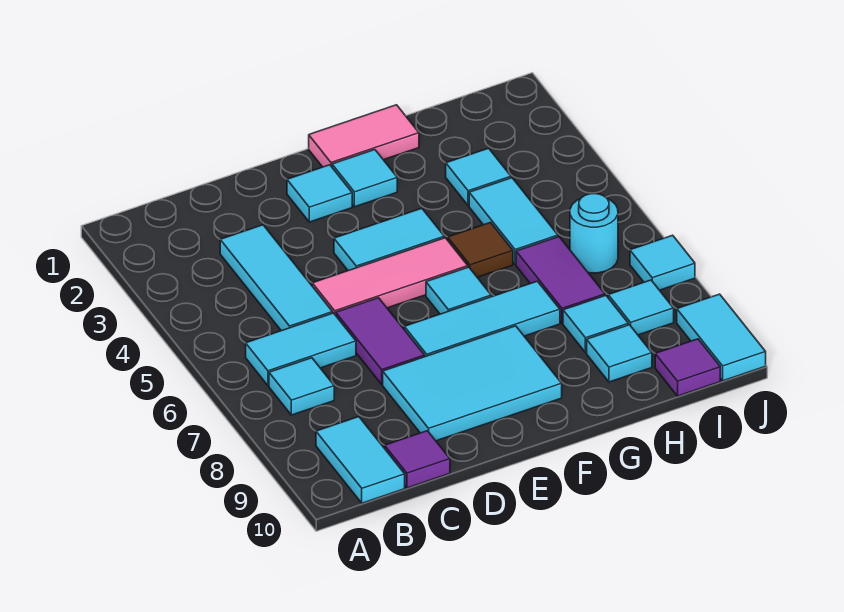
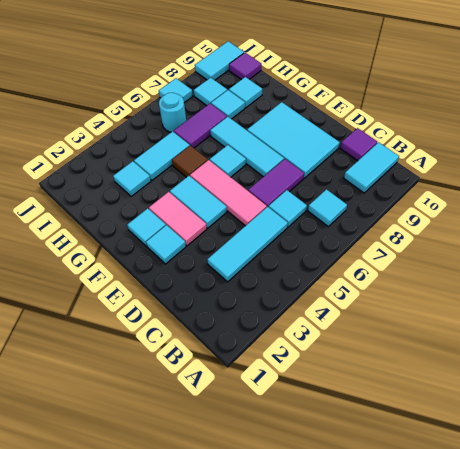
cyan tile B6:C6 level 1 -> cyan tile C6 level 1
pink tile F1:G1 level 1 -> pink tile E3:F3 level 1

